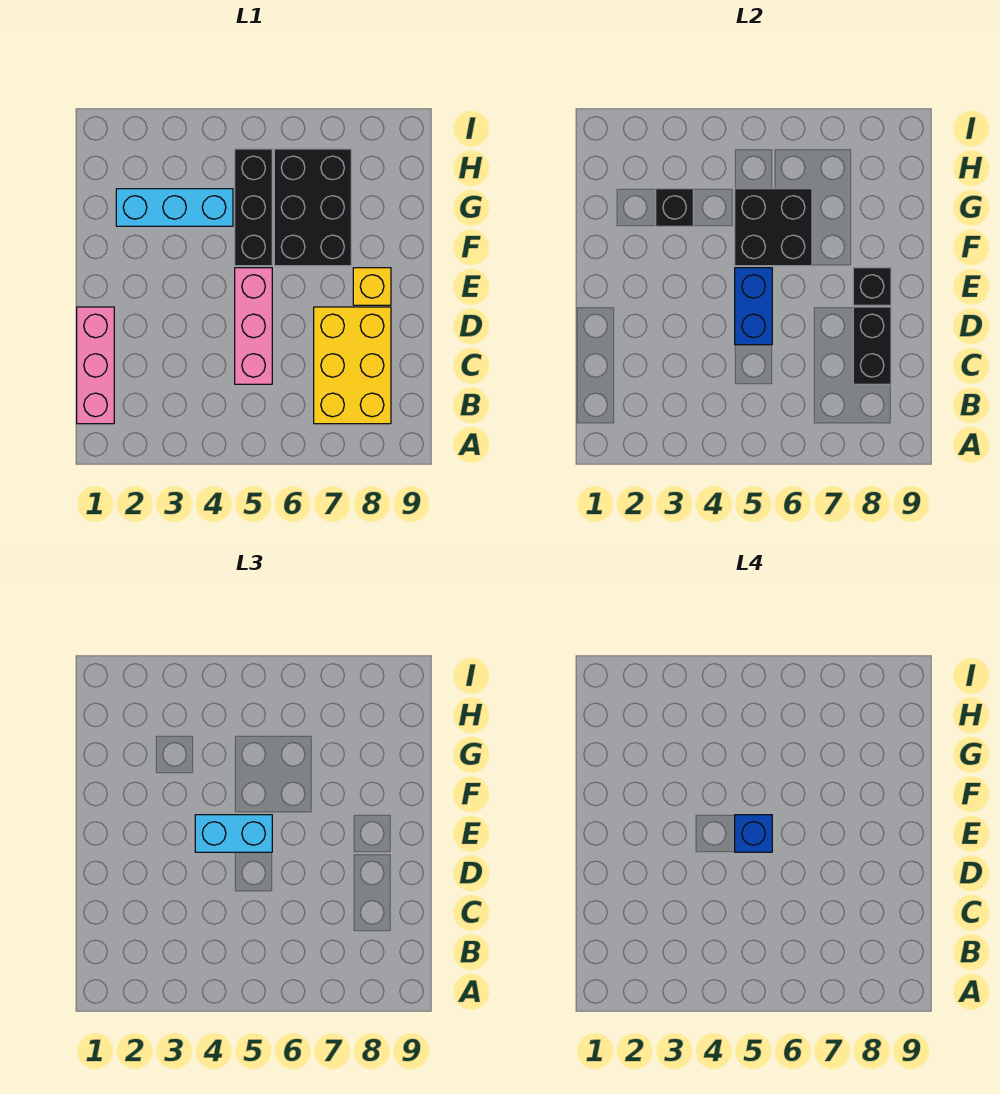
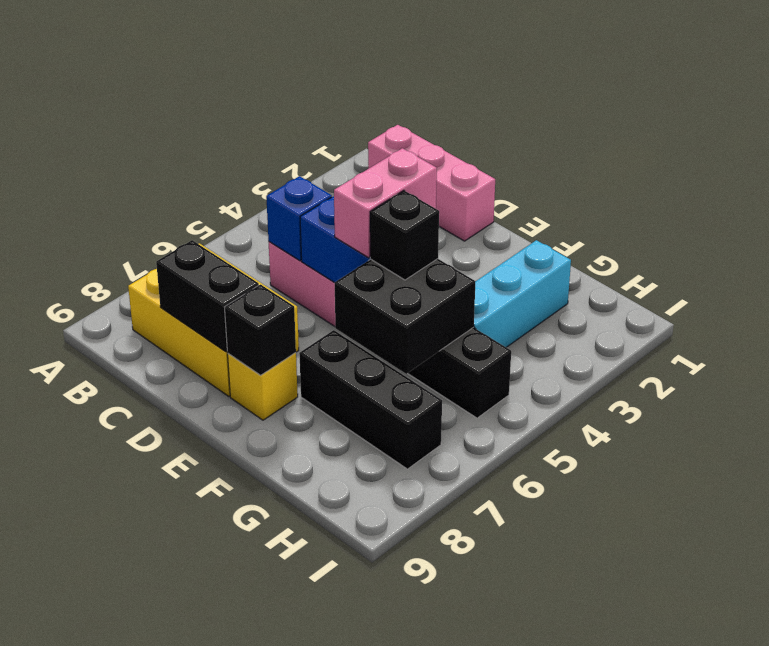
cyan brick E4:E5 level 3 -> pink brick E4:E5 level 3
blue brick E5 level 4 -> blue brick C5 level 2
black brick F6:H7 level 1 -> black brick F7:H7 level 1
black brick G3 level 2 -> black brick F5 level 3

